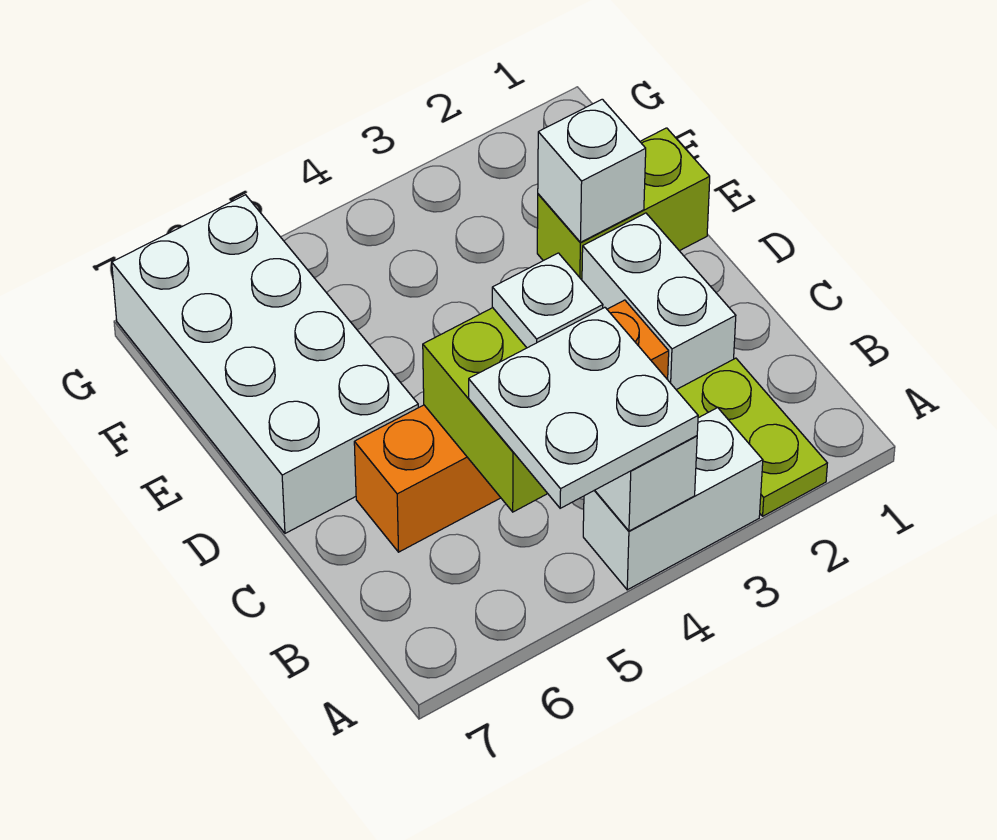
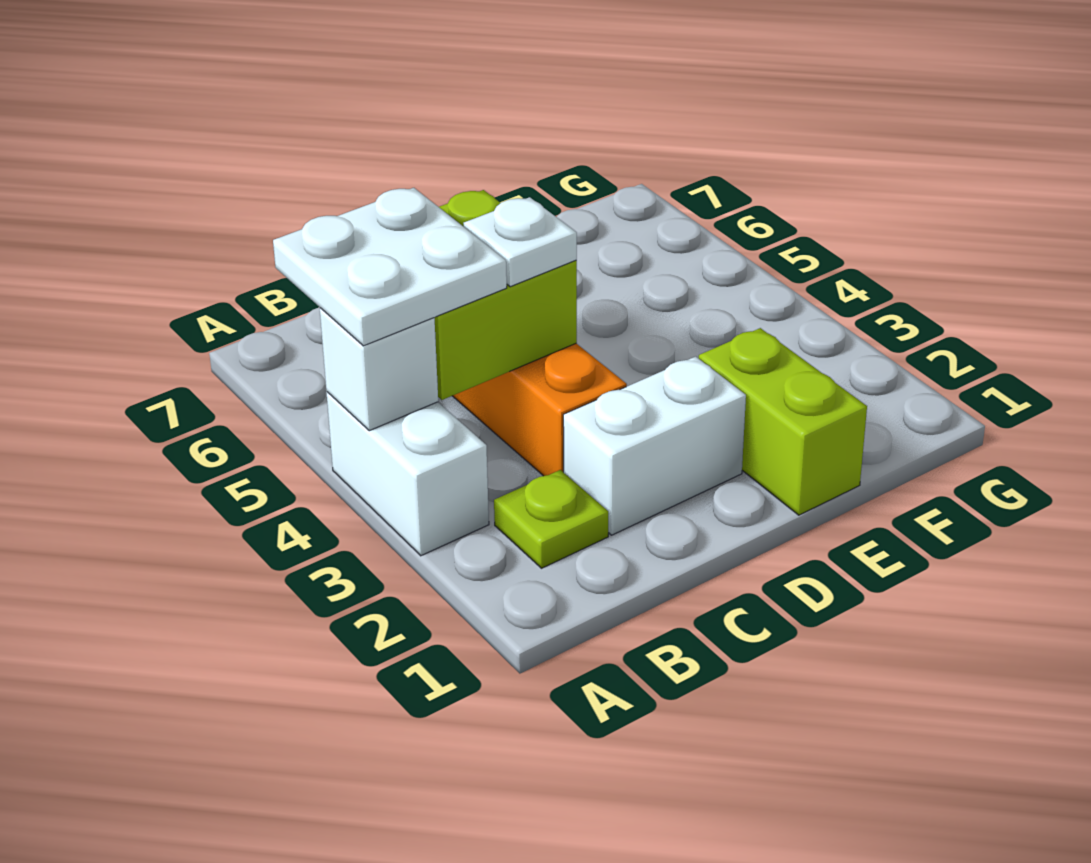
lime plate A2:B2 level 1 -> lime plate B2 level 1
white brick D6:G7 level 1 -> none
white brick E2 level 2 -> none

